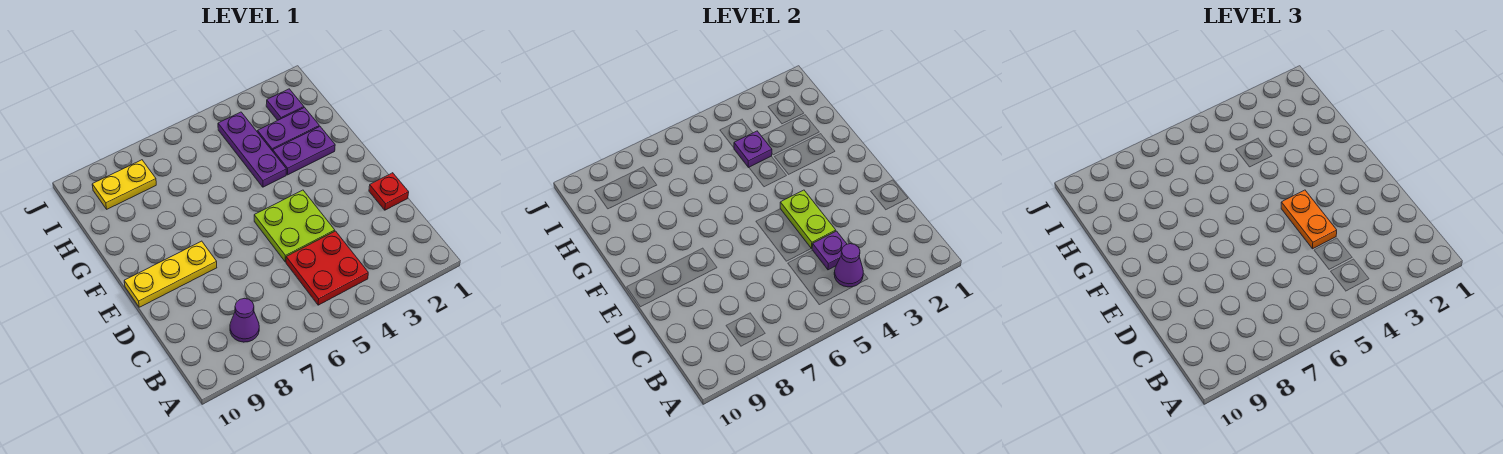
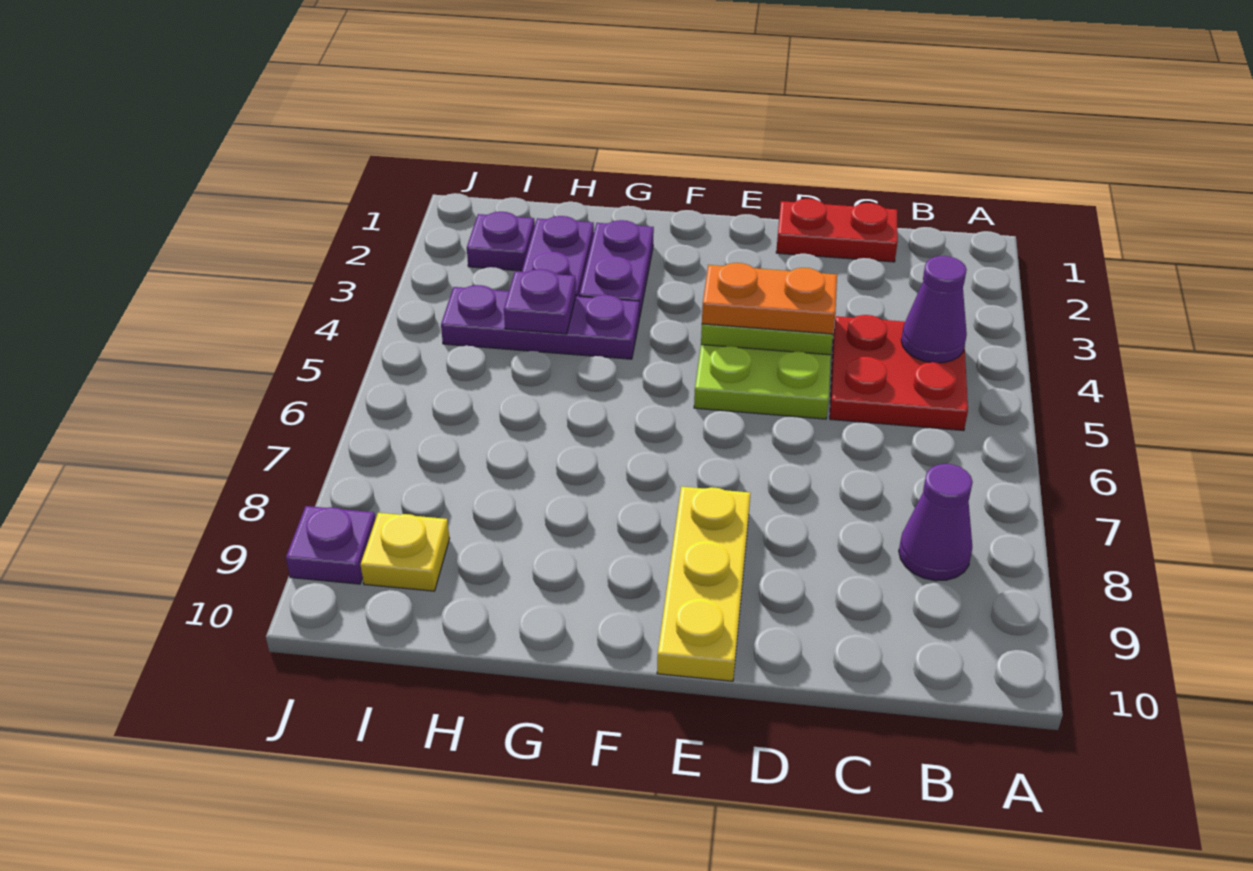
purple plate C4 level 2 -> purple plate J9 level 1
red plate D1 level 1 -> red plate C1:D1 level 1
yellow plate I8:I9 level 1 -> yellow plate I9 level 1

